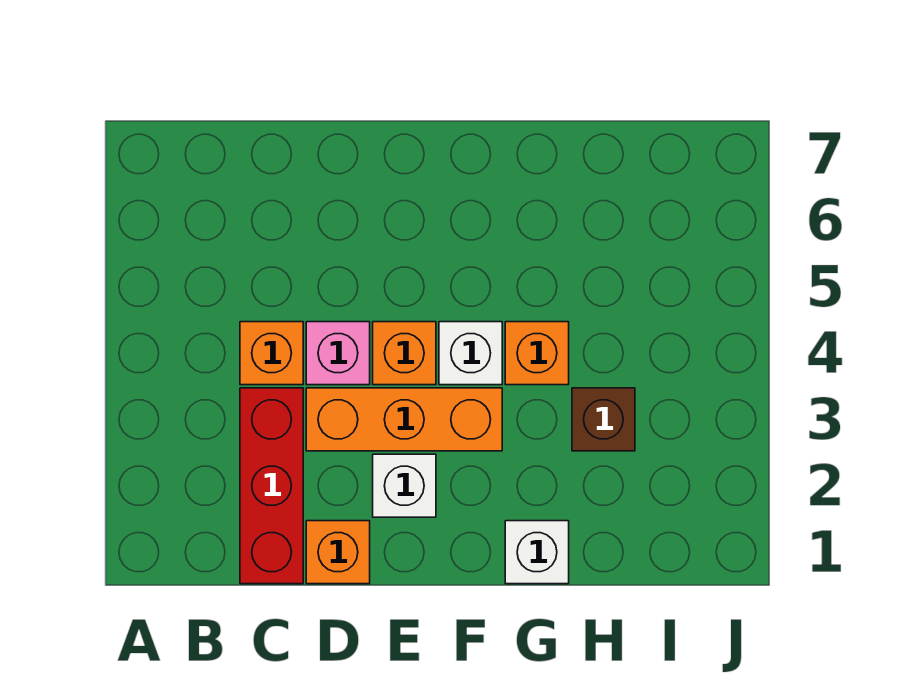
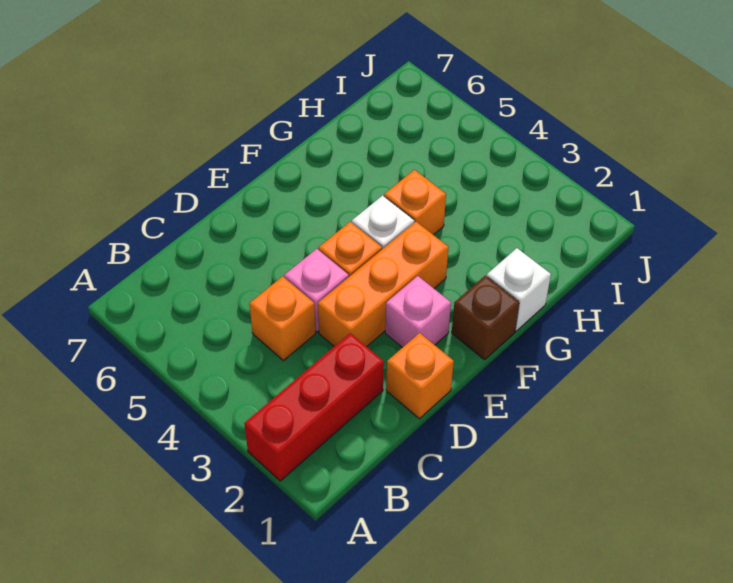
red brick C1:C3 level 1 -> red brick A2:C2 level 1
white brick E2 level 1 -> pink brick E2 level 1
brown brick H3 level 1 -> brown brick F1 level 1

